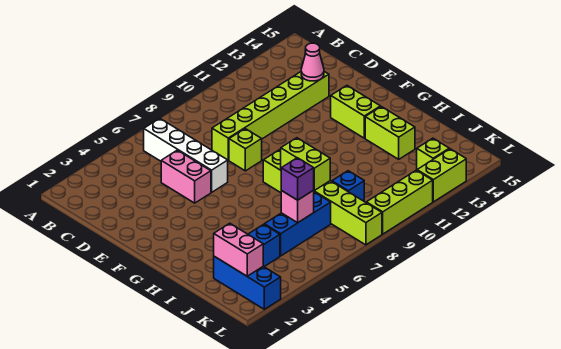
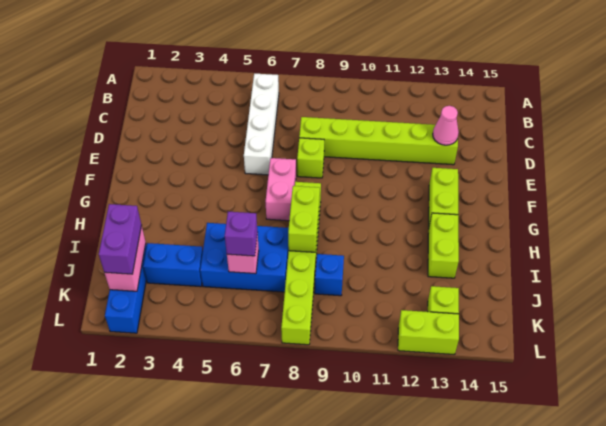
pink brick D5:E5 level 1 -> pink brick F7:G7 level 1
none -> purple brick J2:K2 level 3
blue brick J5:J7 level 1 -> blue brick I5:J7 level 1
lime brick L9:L11 level 1 -> none

